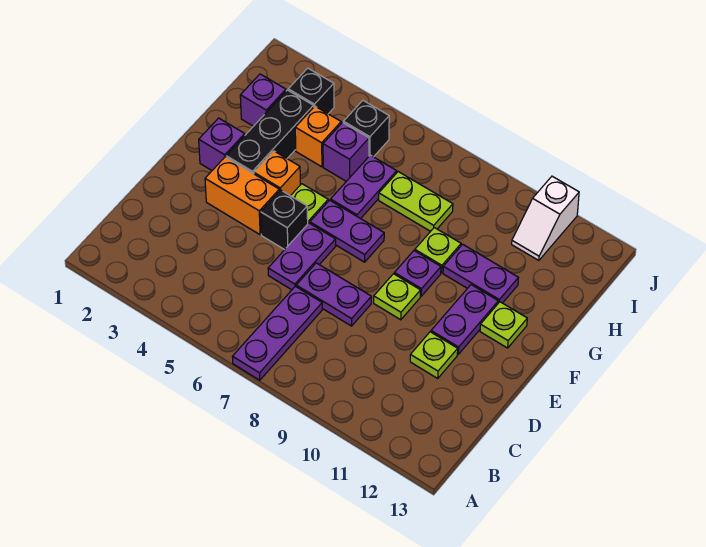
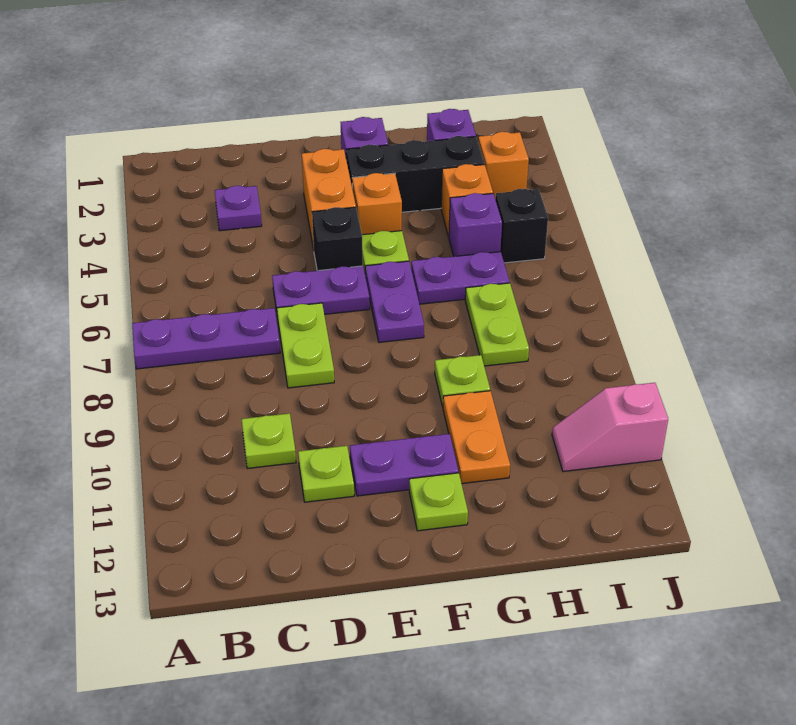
purple plate D7:D8 level 1 -> lime plate D7:D8 level 1
lime plate E9 level 1 -> lime plate C10 level 1
purple plate F9 level 1 -> purple plate C3 level 1
purple plate G10:G11 level 1 -> orange plate G10:G11 level 1
black brick I3 level 1 -> orange brick I3 level 1
white slope I11:J11 level 1 top J -> pink slope I11:J11 level 1 top J

